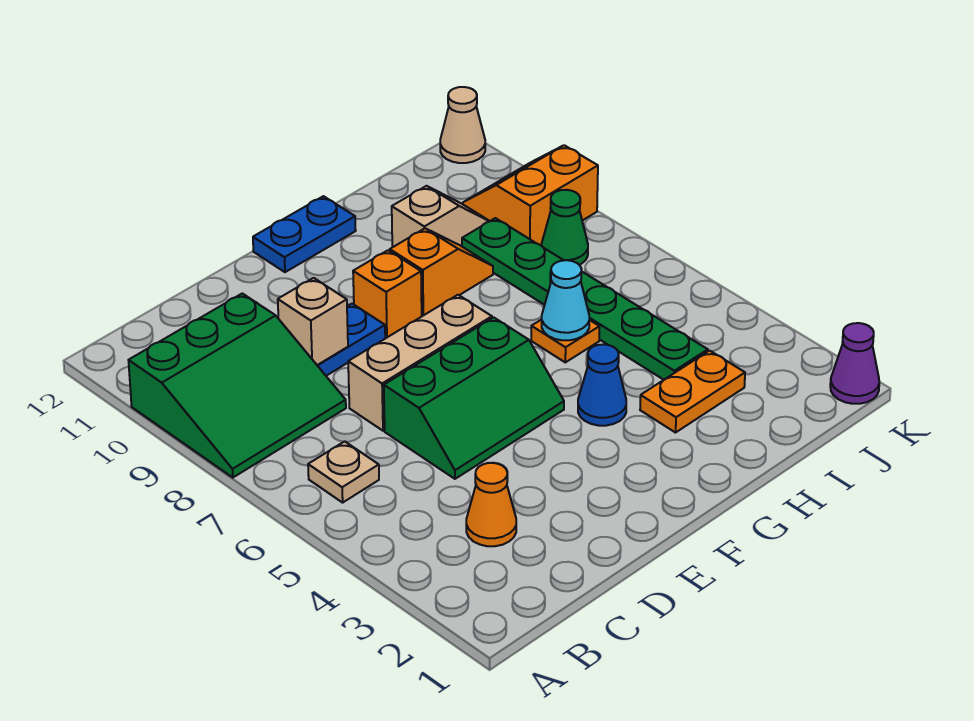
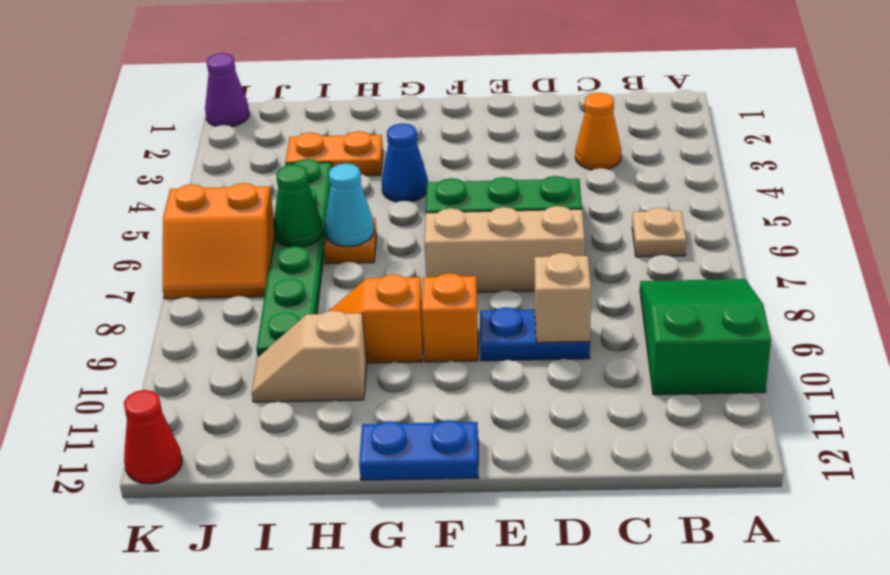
green slope A8:C10 level 1 top 10 -> green slope A8:B10 level 1 top 10
green cone J8 level 1 -> green cone I6 level 2
orange slope J9:K10 level 1 top 9 -> orange slope J6:K7 level 1 top 6
tan cone K12 level 1 -> red cone K12 level 1

